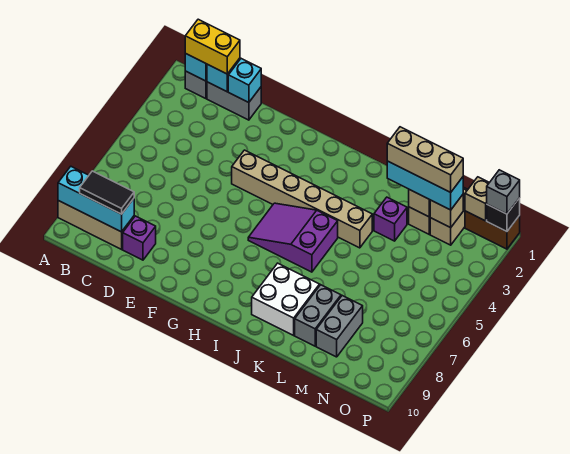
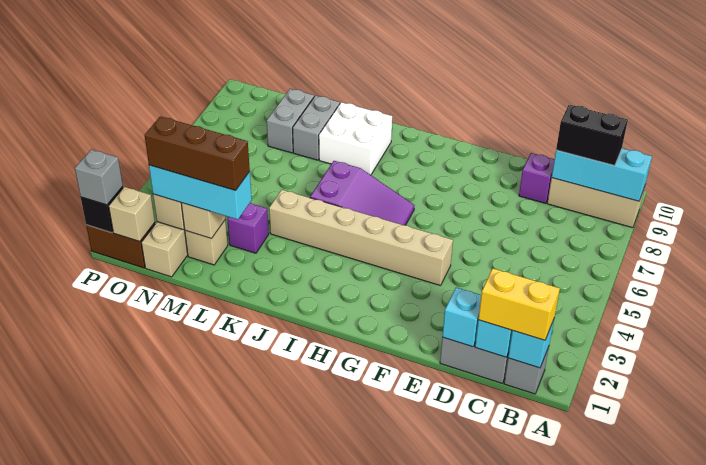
black tile B9:C9 level 3 -> black brick B9:C9 level 3
tan brick L2:N2 level 4 -> brown brick L2:N2 level 4

